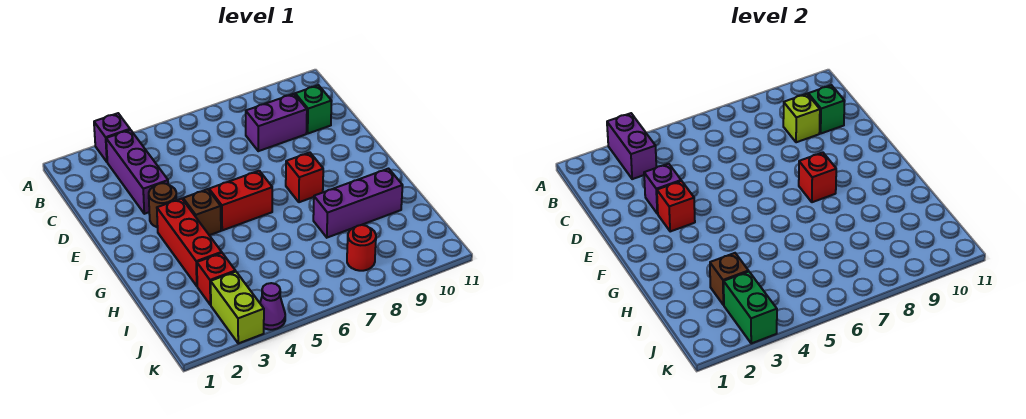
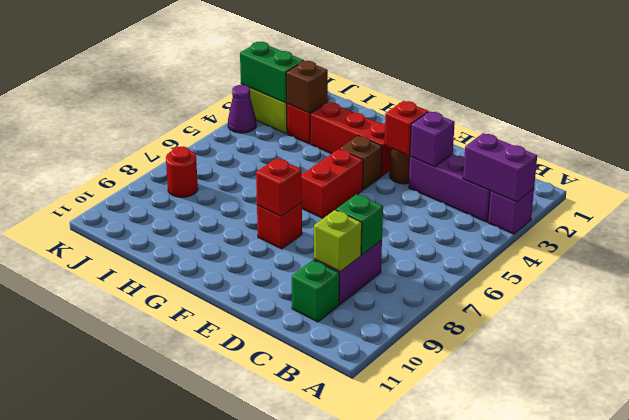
green brick C10 level 2 -> green brick C8 level 2
purple brick H8:H10 level 1 -> none

